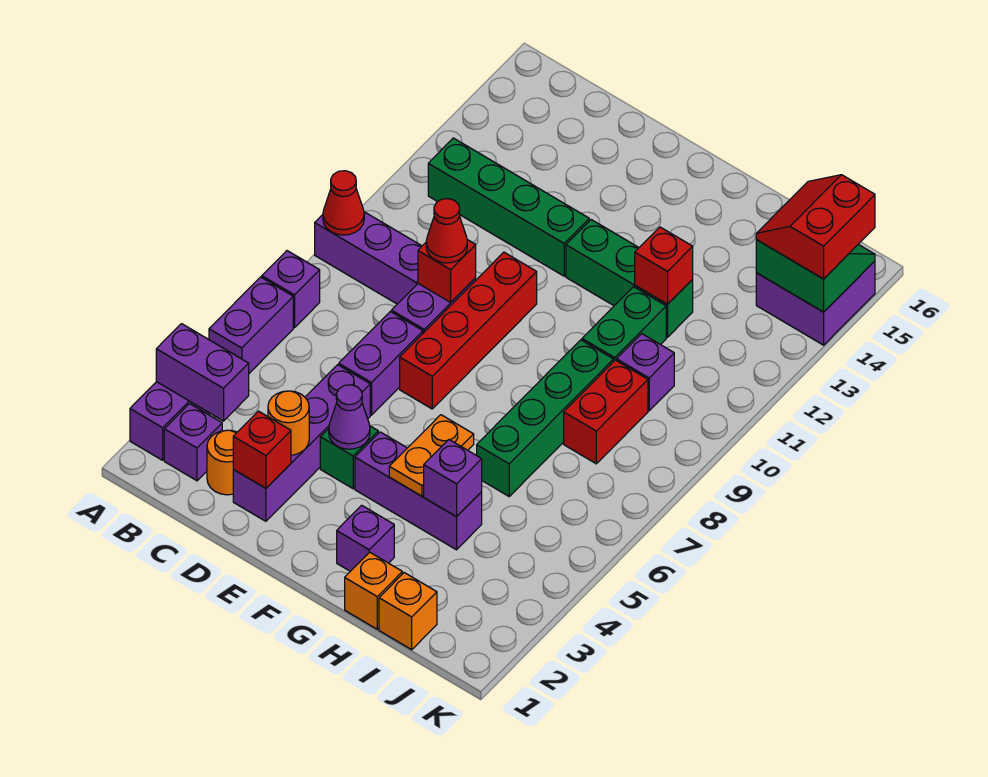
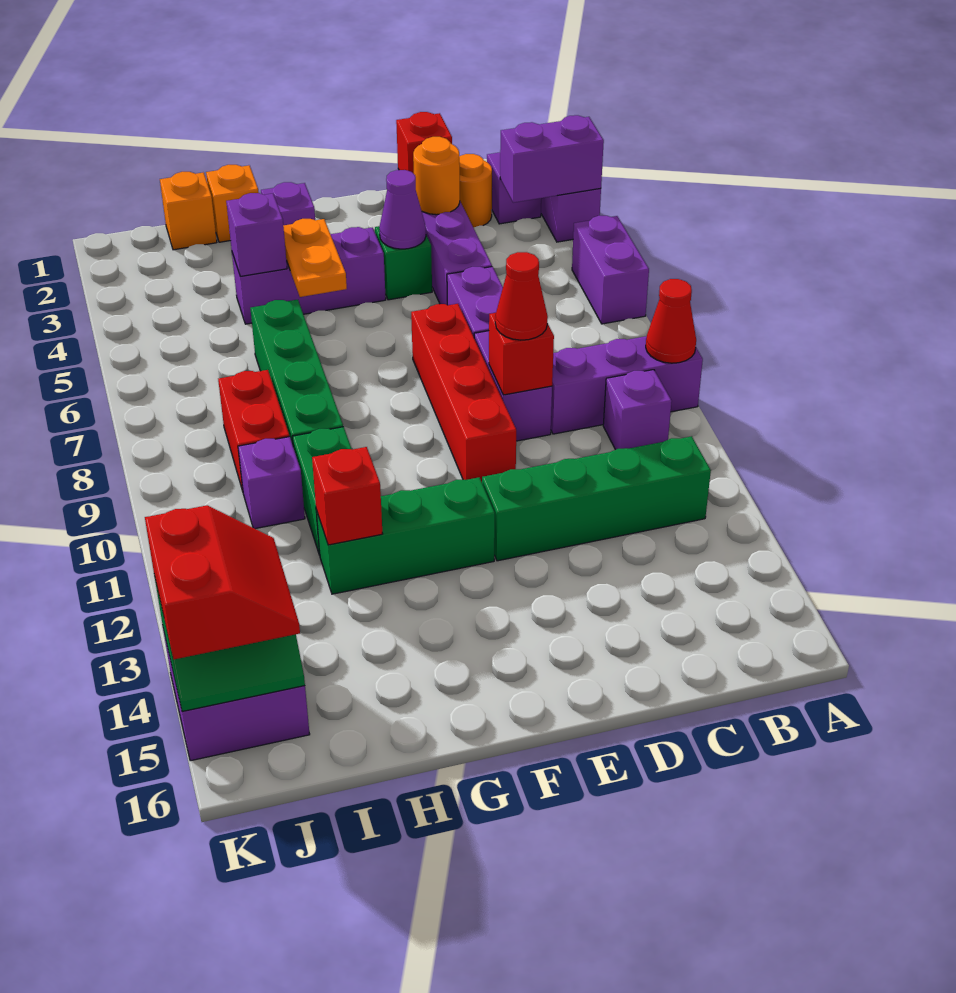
purple brick A7 level 1 -> purple brick B10 level 1

